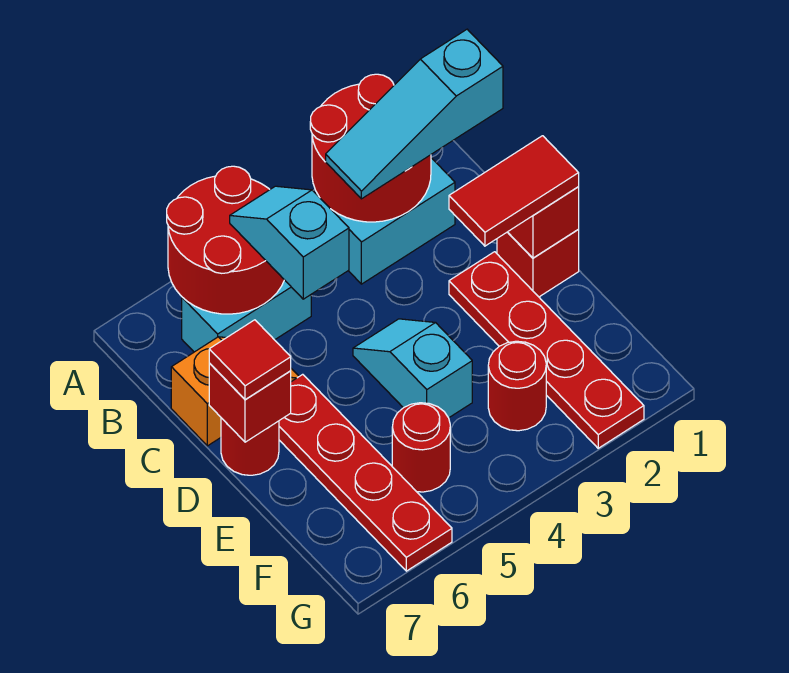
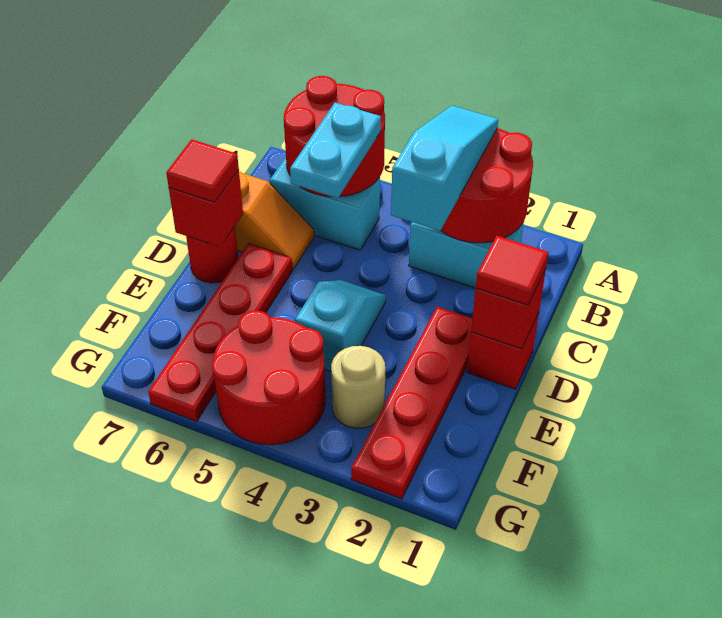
cyan slope B1:B3 level 3 top 1 -> cyan slope A3:C3 level 3 top C
cyan slope B5:C5 level 3 top C -> cyan plate B5:C5 level 3
red tile D1:D2 level 3 -> red tile D1 level 3
red round brick F3 level 1 -> tan round brick F3 level 1
red round brick F5 level 1 -> red round brick F4:G5 level 1

